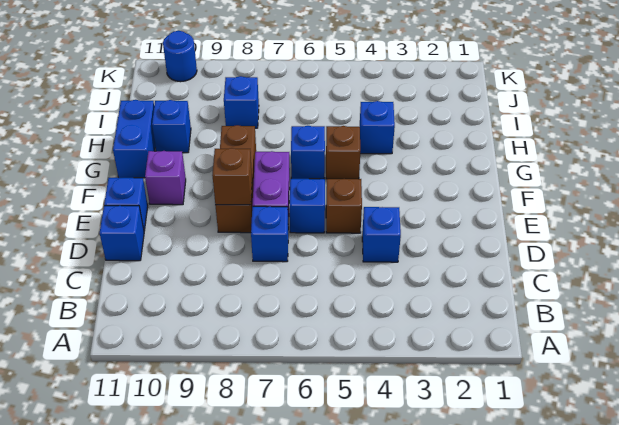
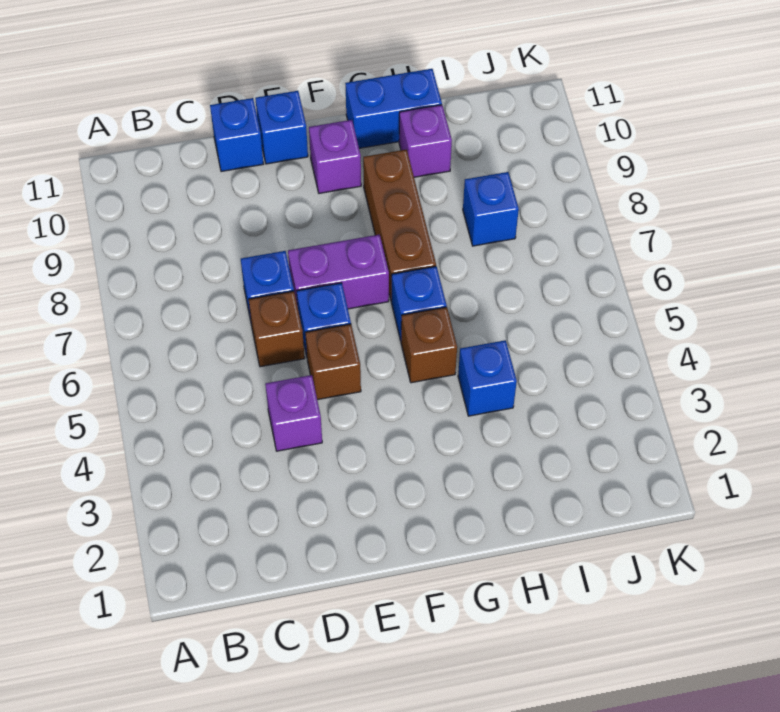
blue brick D4 level 1 -> purple brick D4 level 1
brown brick E8:G8 level 1 -> brown brick G7:G9 level 1
brown brick E8 level 2 -> brown brick D6 level 1
blue brick H10 level 1 -> purple brick H10 level 1
blue round brick K10 level 1 -> none

